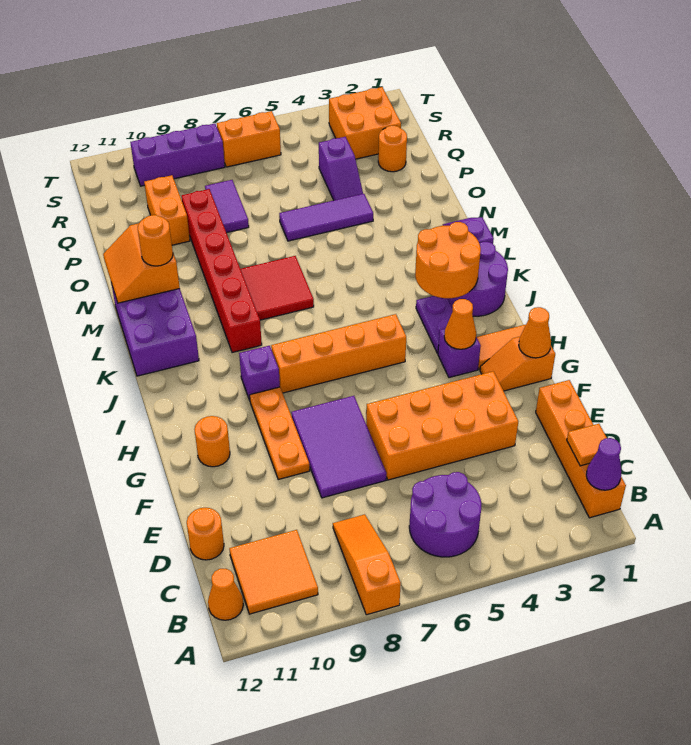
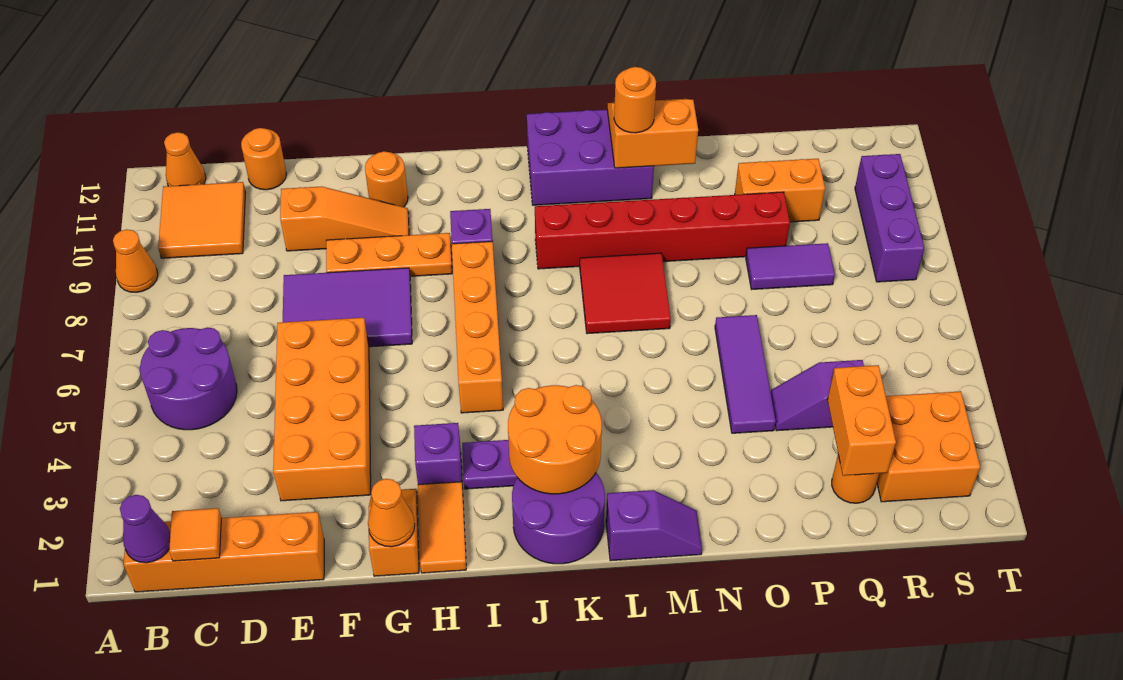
orange slope A8:C8 level 1 top A -> orange slope E10:G10 level 1 top E
orange cone H3 level 2 -> orange cone A9 level 1
orange brick S6:S7 level 1 -> orange brick Q2:Q3 level 2

